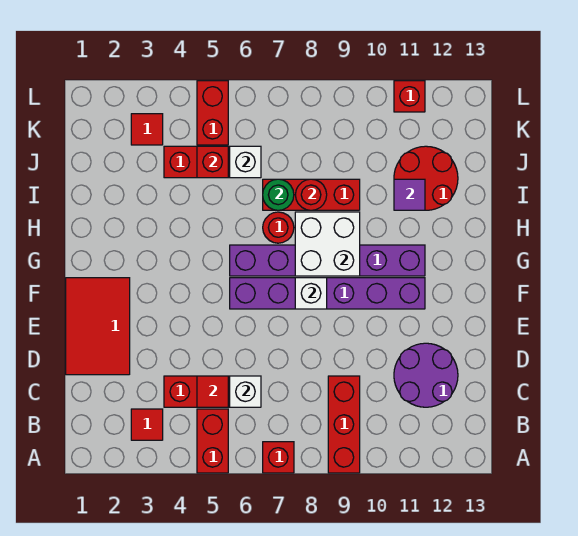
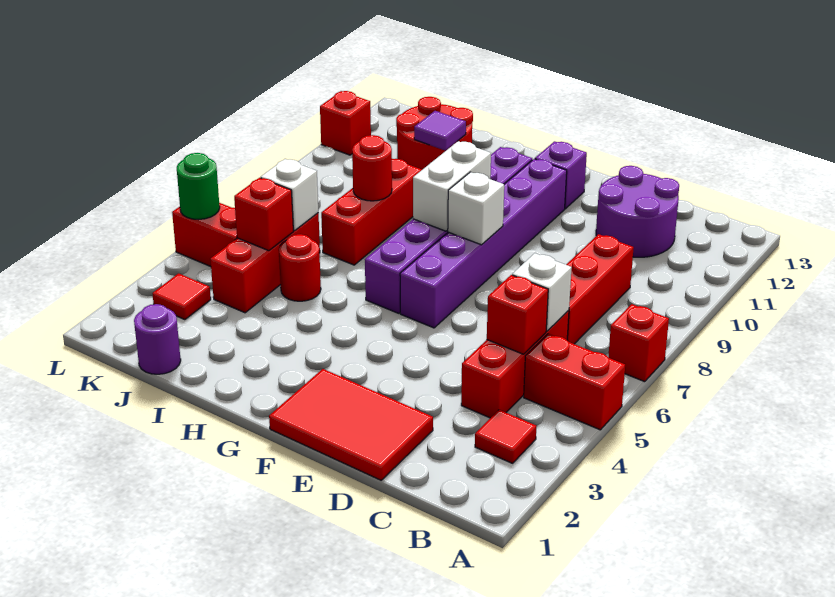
red brick A9:C9 level 1 -> red brick C7:C9 level 1
red tile C5 level 2 -> red brick C5 level 2
none -> purple brick F12 level 1
white brick G8:H9 level 2 -> white brick G8:G9 level 2
red round brick H7 level 1 -> red round brick I5 level 1
green round brick I7 level 2 -> green round brick L5 level 2
none -> purple round brick J1 level 1

